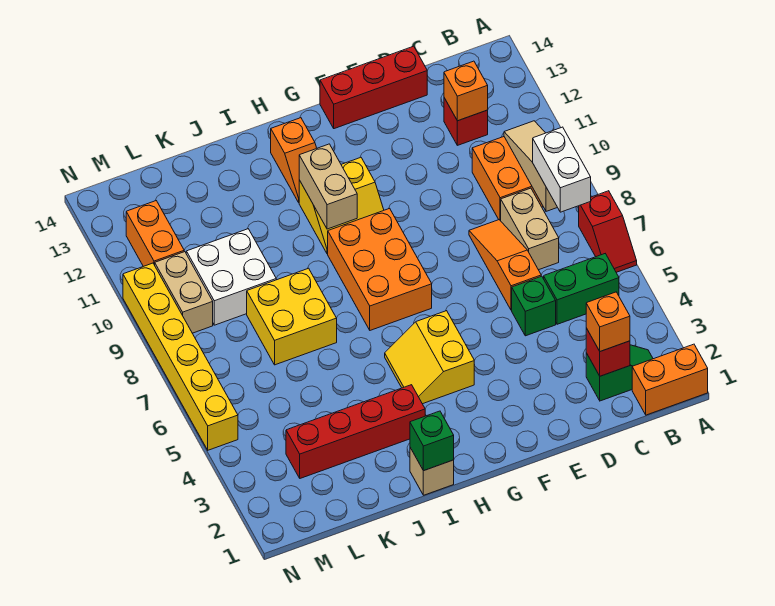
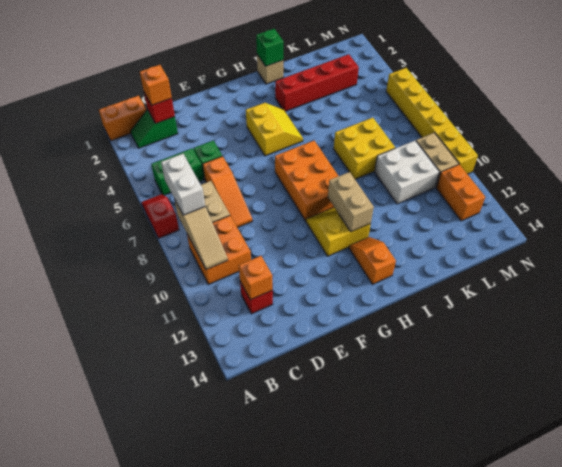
red brick D14:F14 level 1 -> none

